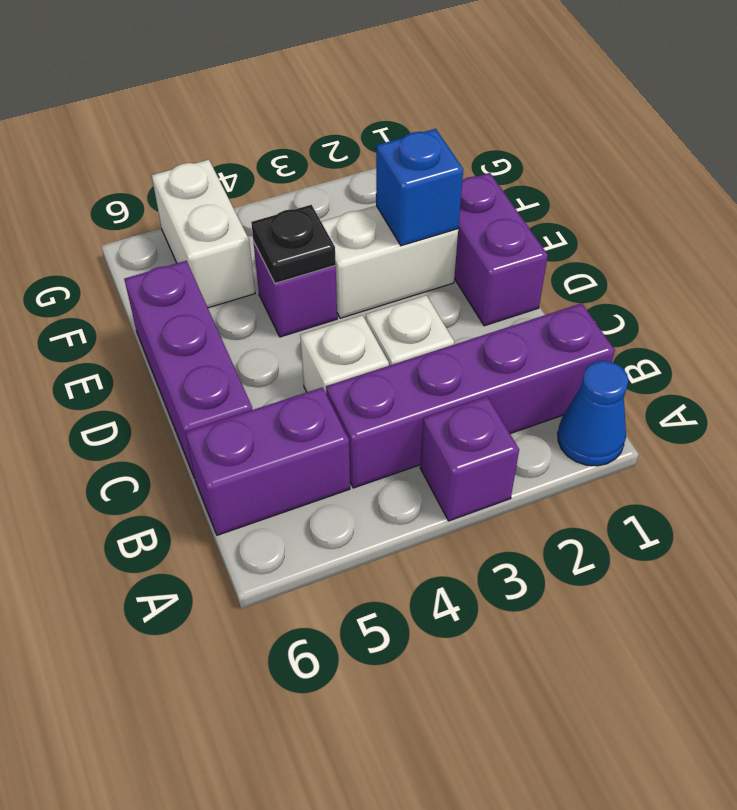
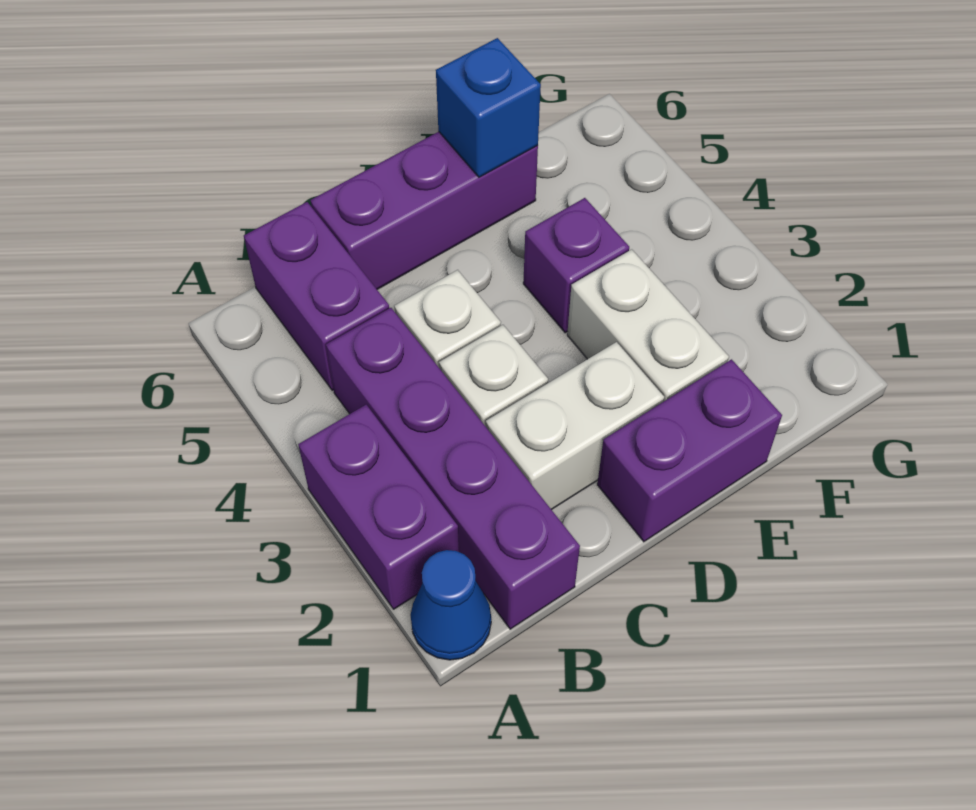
purple brick A3 level 1 -> purple brick A2:A3 level 1
blue brick E2 level 2 -> blue brick E6 level 2
black plate E4 level 2 -> none
white brick F5:G5 level 1 -> white brick C2:D2 level 1

